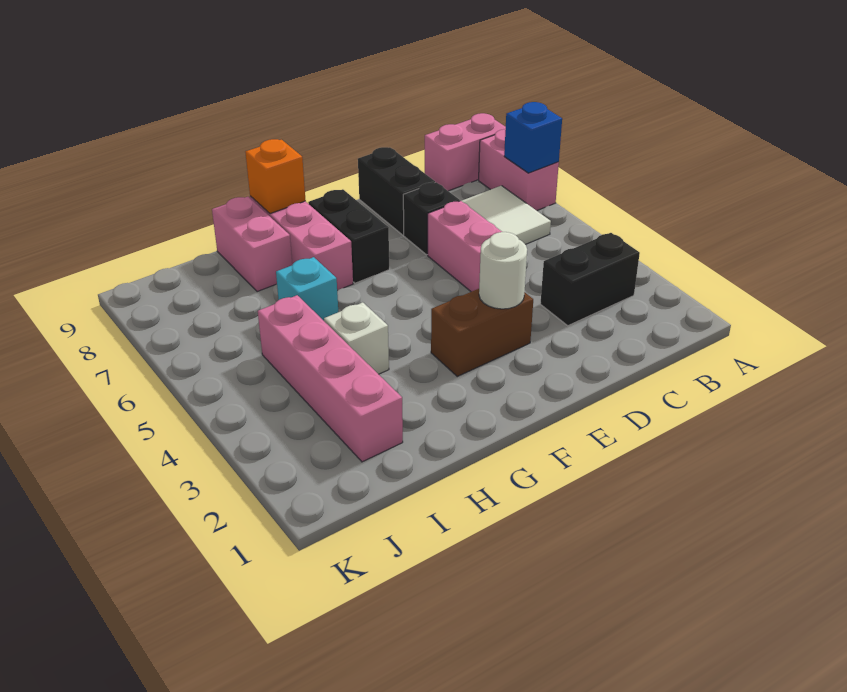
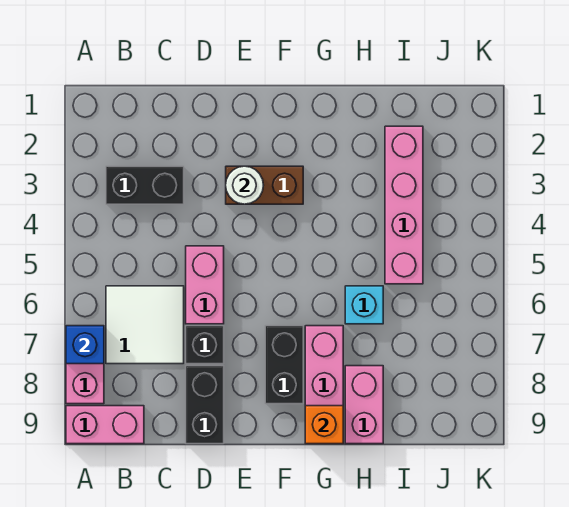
white brick H4 level 1 -> none

